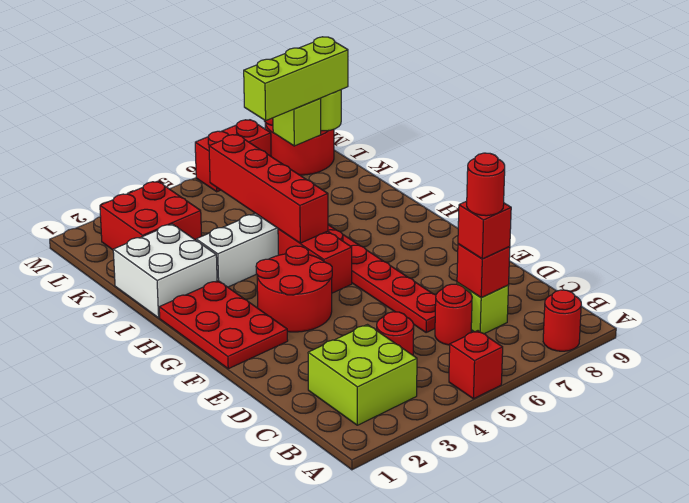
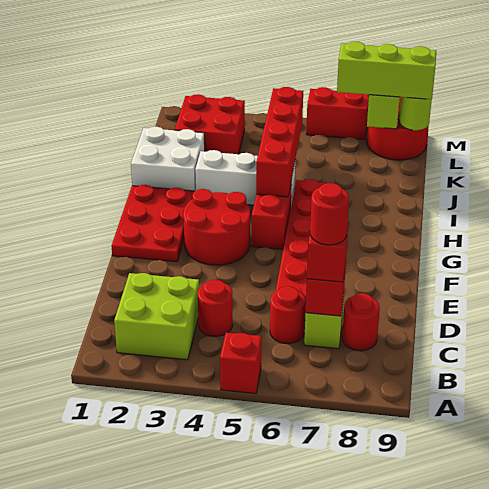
red round brick A8 level 1 -> red round brick C8 level 1

